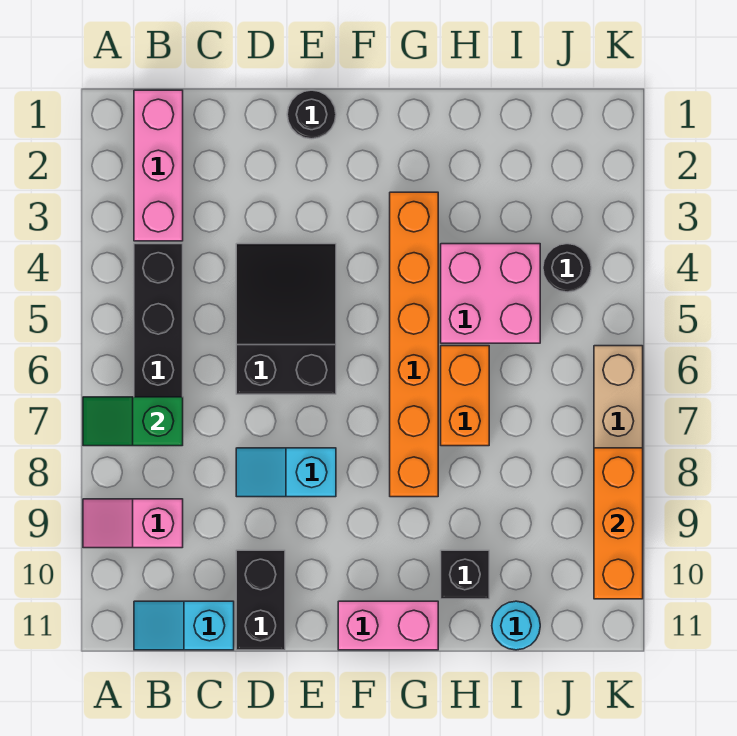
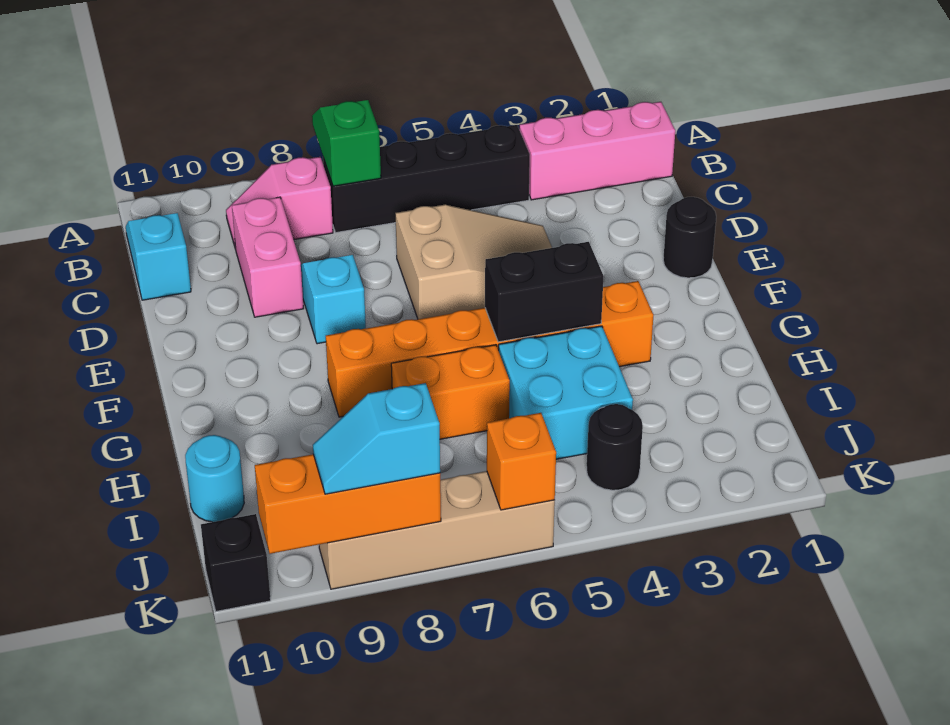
pink slope A9:B9 level 1 top B -> pink slope B8:B9 level 1 top 8
black slope D4:E6 level 1 top 6 -> tan slope D4:E6 level 1 top 6
black brick D10:D11 level 1 -> black brick G4:G5 level 2
pink brick F11:G11 level 1 -> pink brick C9:D9 level 1
pink brick H4:I5 level 1 -> cyan brick H4:I5 level 1
black brick H10 level 1 -> black brick K11 level 1
none -> orange brick K6 level 2
none -> cyan slope K8:K9 level 3 top 8

